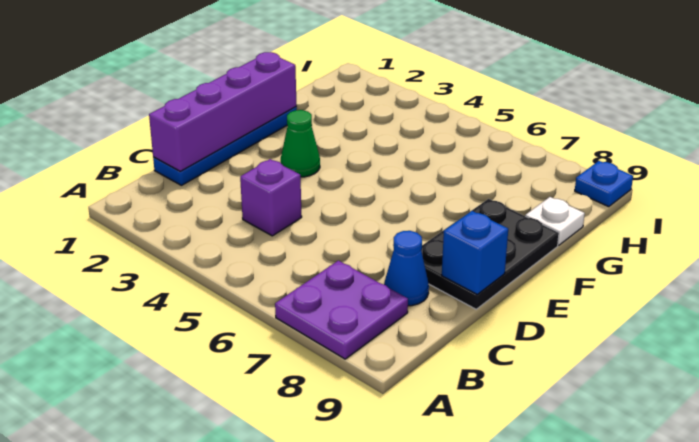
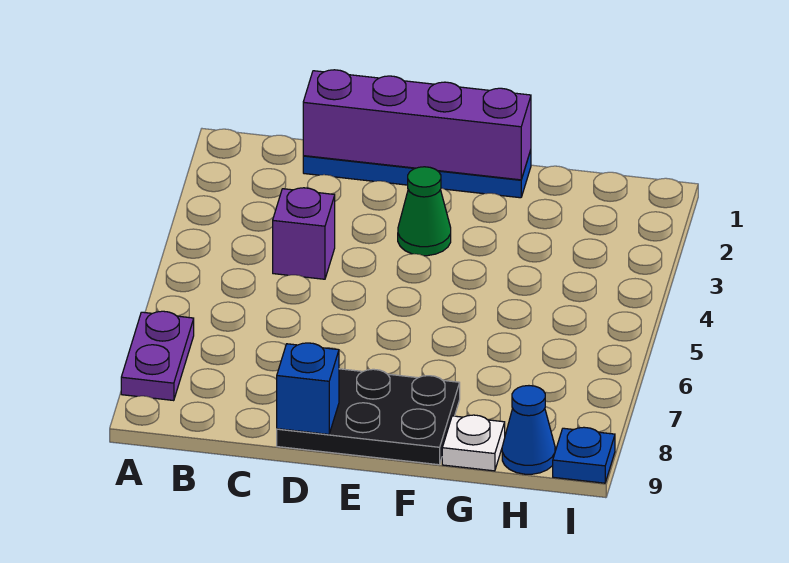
purple plate A7:B8 level 1 -> purple plate A7:A8 level 1
blue cone C8 level 1 -> blue cone H9 level 1

